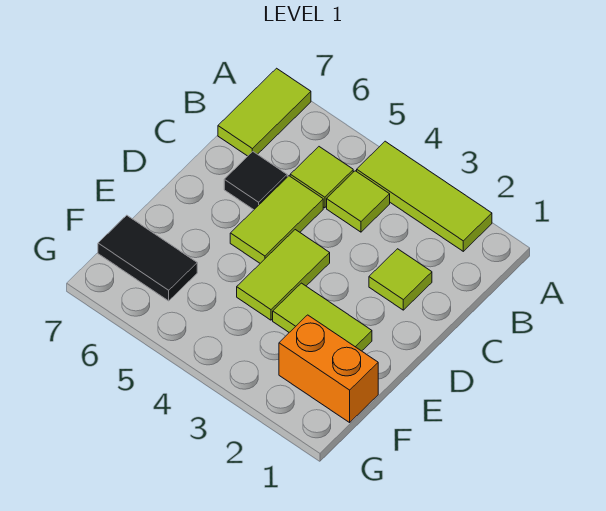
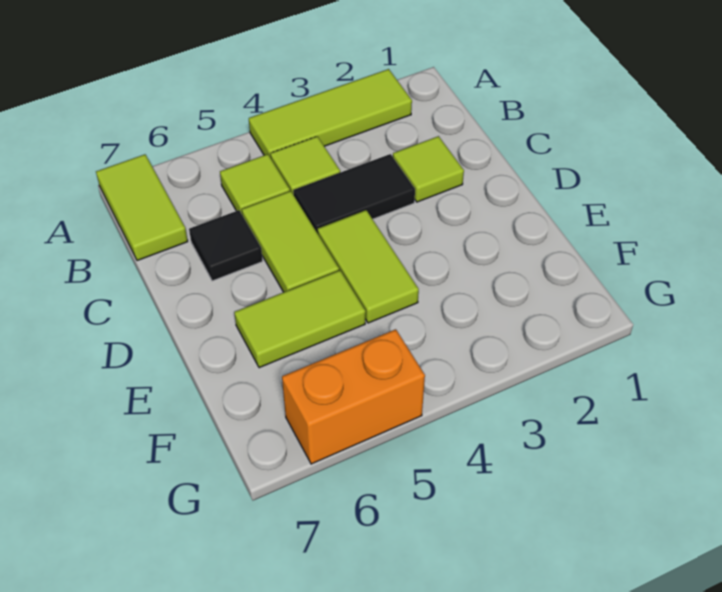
lime tile E2:E3 level 1 -> lime tile E5:E6 level 1
orange brick F1:F2 level 1 -> orange brick G5:G6 level 1
black tile F6:F7 level 1 -> black tile C3:C4 level 1

